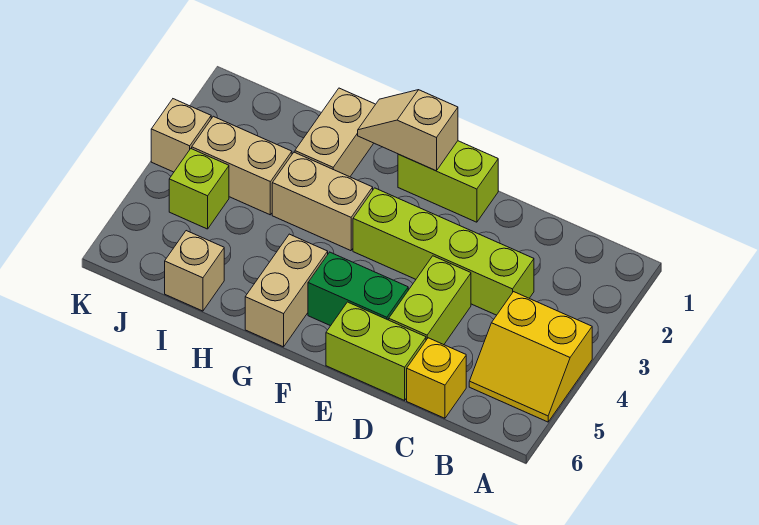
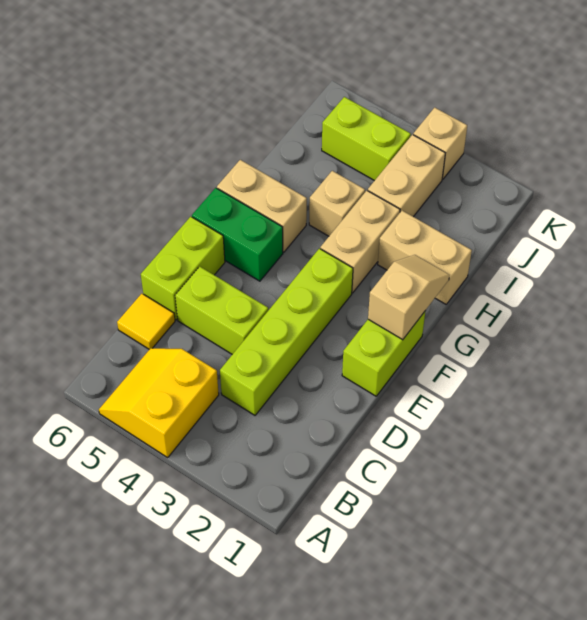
yellow brick C6 level 1 -> yellow tile C6 level 1
green brick E5:F5 level 1 -> green brick F5:F6 level 1
tan brick I6 level 1 -> tan brick H4 level 1
lime brick J4 level 1 -> lime brick J4:J5 level 1

